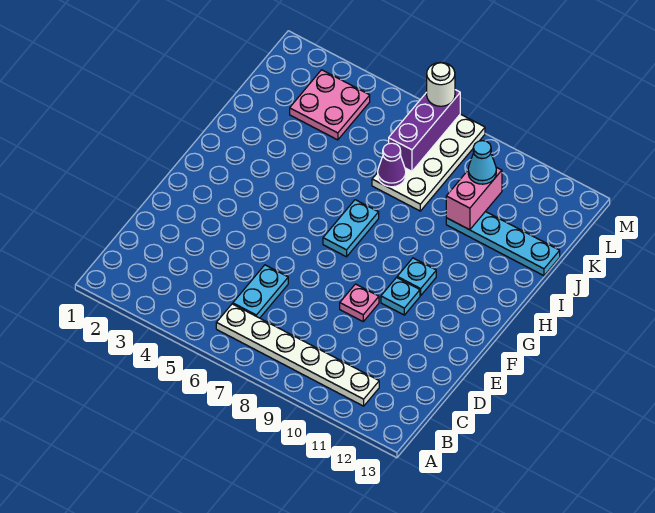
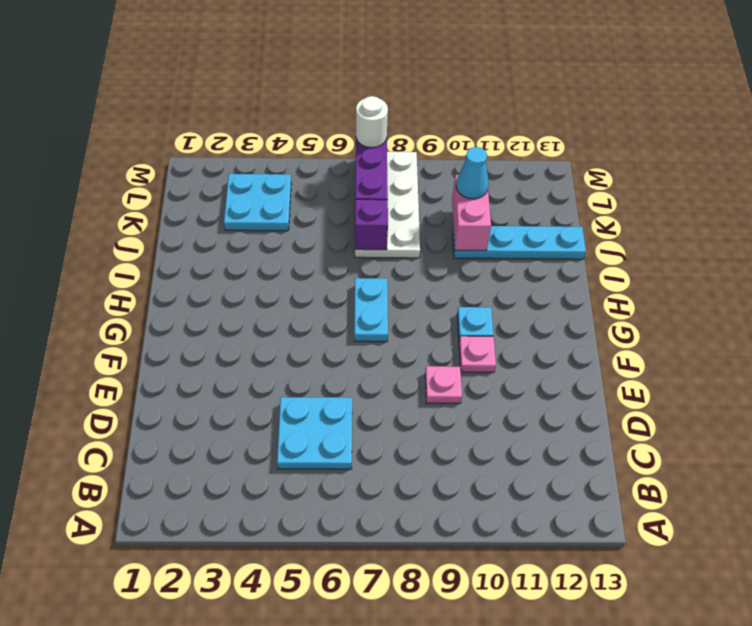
white plate B6:B11 level 1 -> none
cyan plate C6:D6 level 1 -> cyan plate C5:D6 level 1
cyan plate F10 level 1 -> pink plate F10 level 1
purple cone J7 level 2 -> purple brick J7 level 2
pink plate K3:L4 level 1 -> cyan plate K3:L4 level 1

